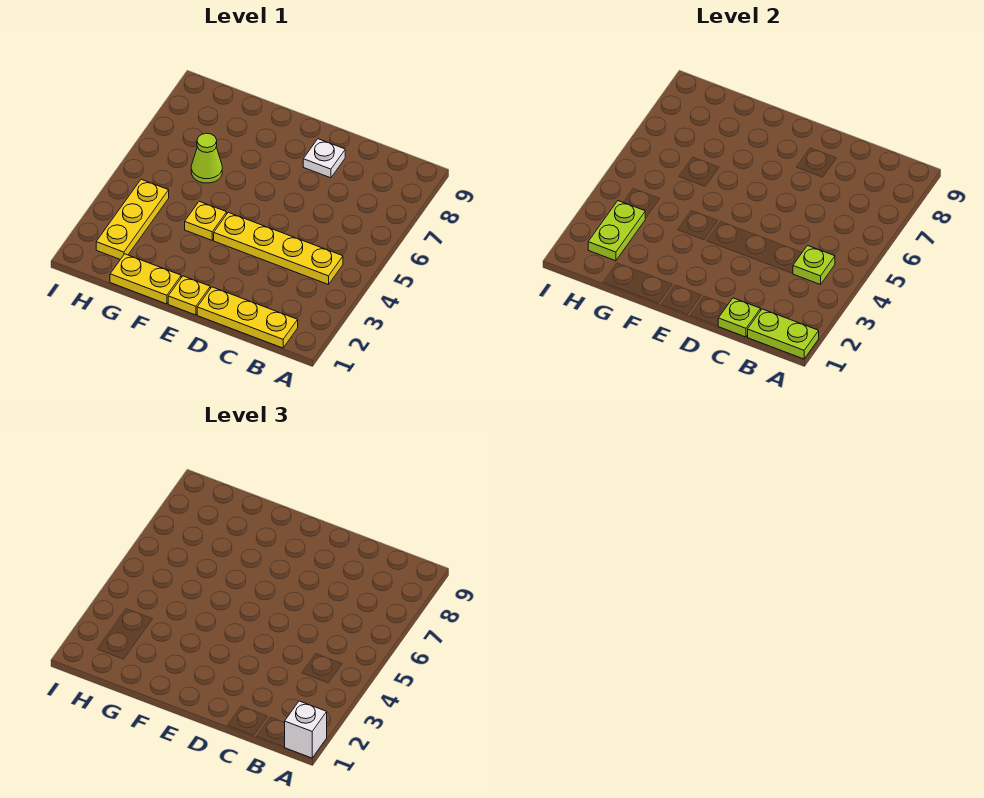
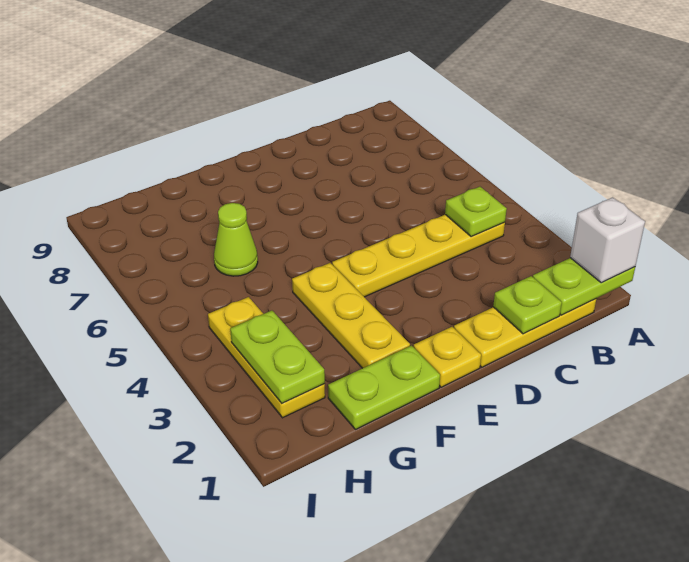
white plate D8 level 1 -> none
yellow plate F1:G1 level 1 -> lime plate F1:G1 level 1
yellow plate F4 level 1 -> yellow plate F2:F4 level 1

